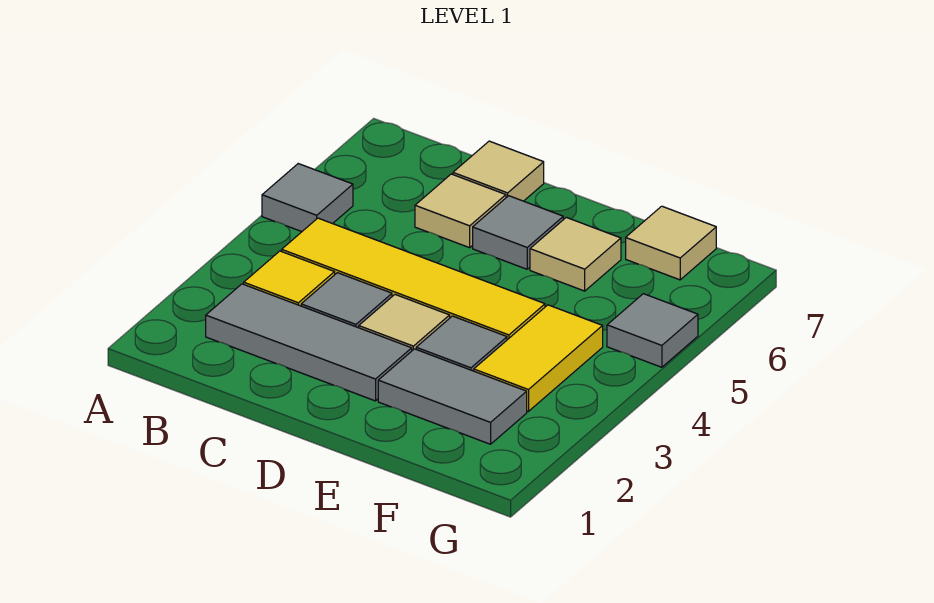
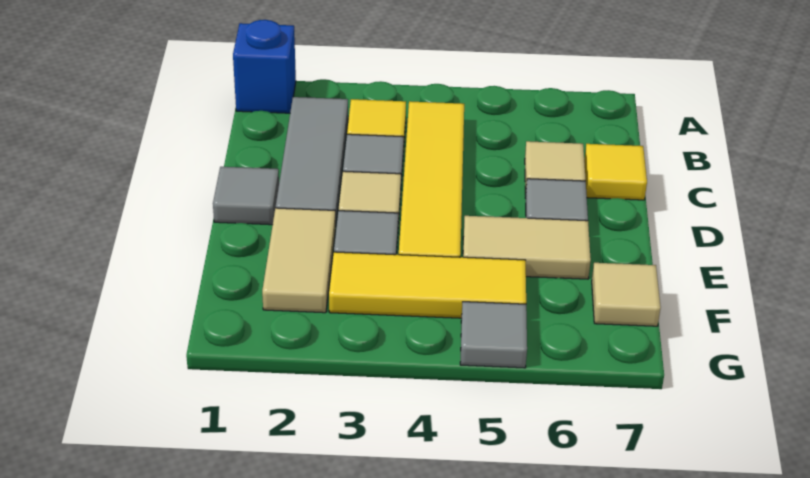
none -> blue brick A1 level 1
grey tile A5 level 1 -> grey tile D1 level 1
tan tile C7 level 1 -> yellow tile C7 level 1
grey tile E2:F2 level 1 -> tan tile E2:F2 level 1
tan tile E6 level 1 -> tan tile E5:E6 level 1
yellow tile F3:F4 level 1 -> yellow tile F3:F5 level 1

